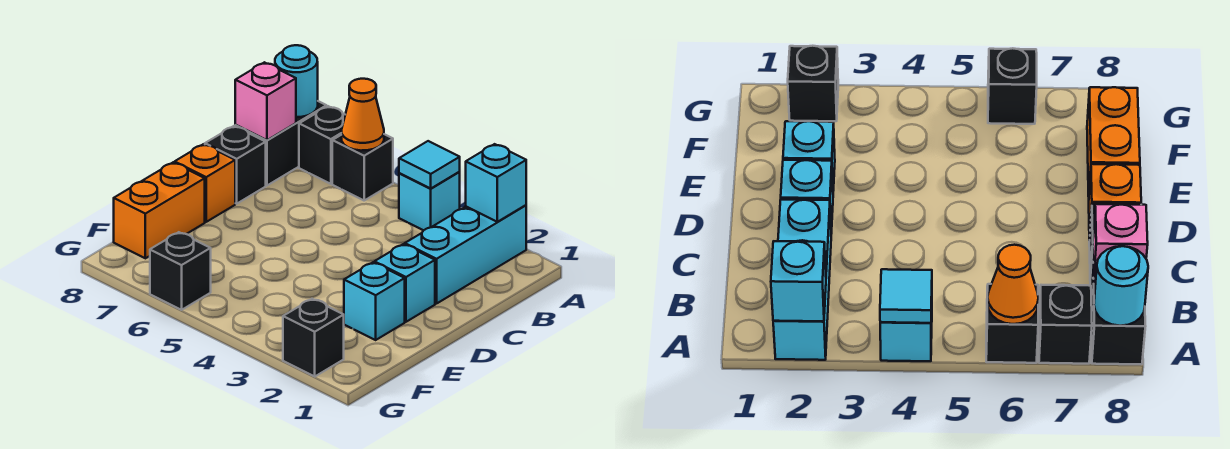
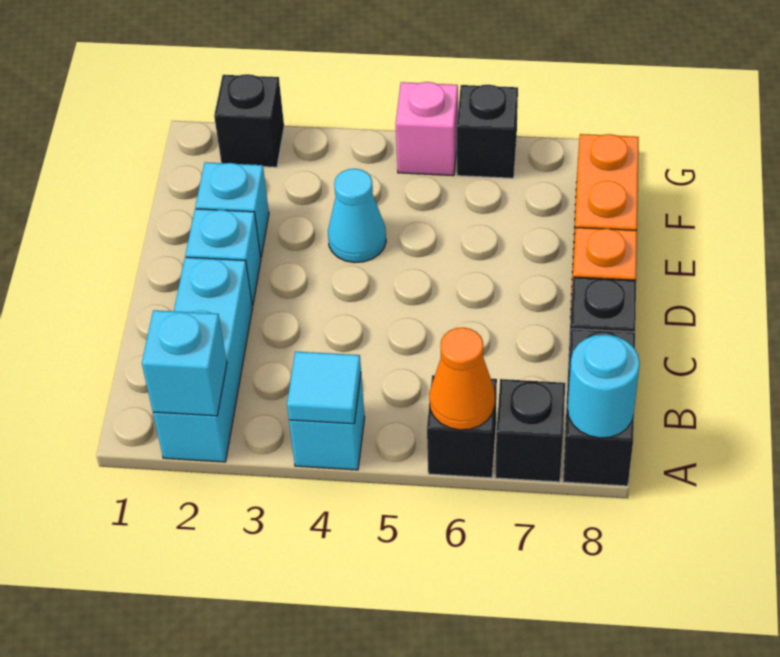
pink brick B8 level 2 -> pink brick G5 level 1
none -> cyan cone E4 level 1

